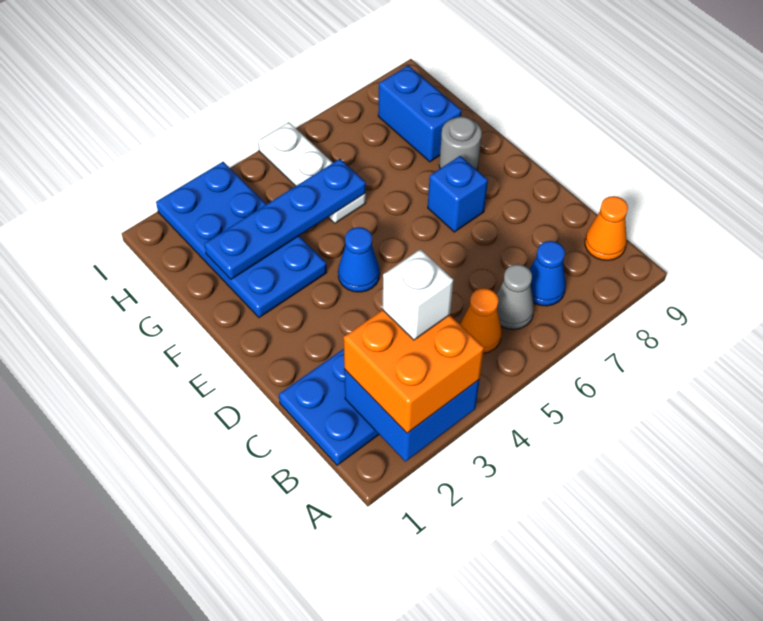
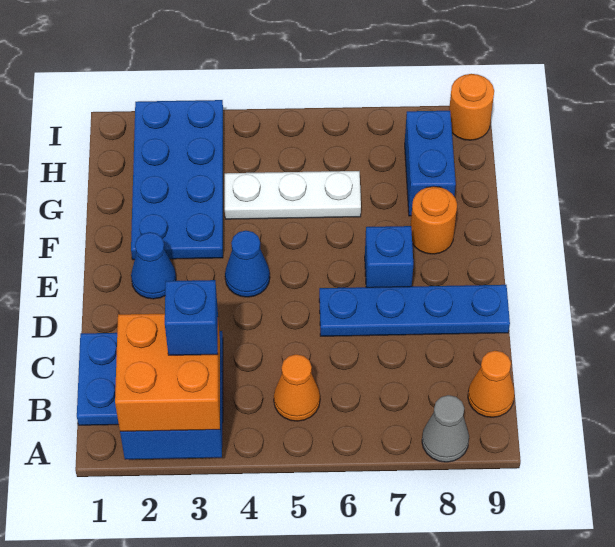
white brick B3 level 4 -> blue brick B3 level 4
grey cone B6 level 1 -> grey cone A8 level 1
blue cone B7 level 1 -> blue cone E2 level 1
grey round brick F8 level 1 -> orange round brick F8 level 1
blue plate G2:G5 level 2 -> blue plate D6:D9 level 1
white plate G5:I5 level 1 -> white plate G4:G6 level 1
none -> orange round brick I9 level 1

